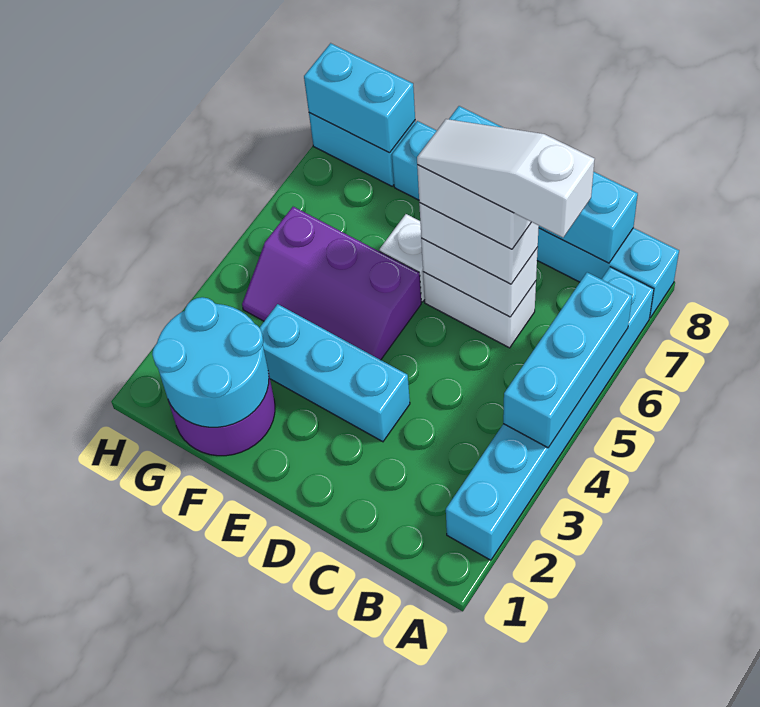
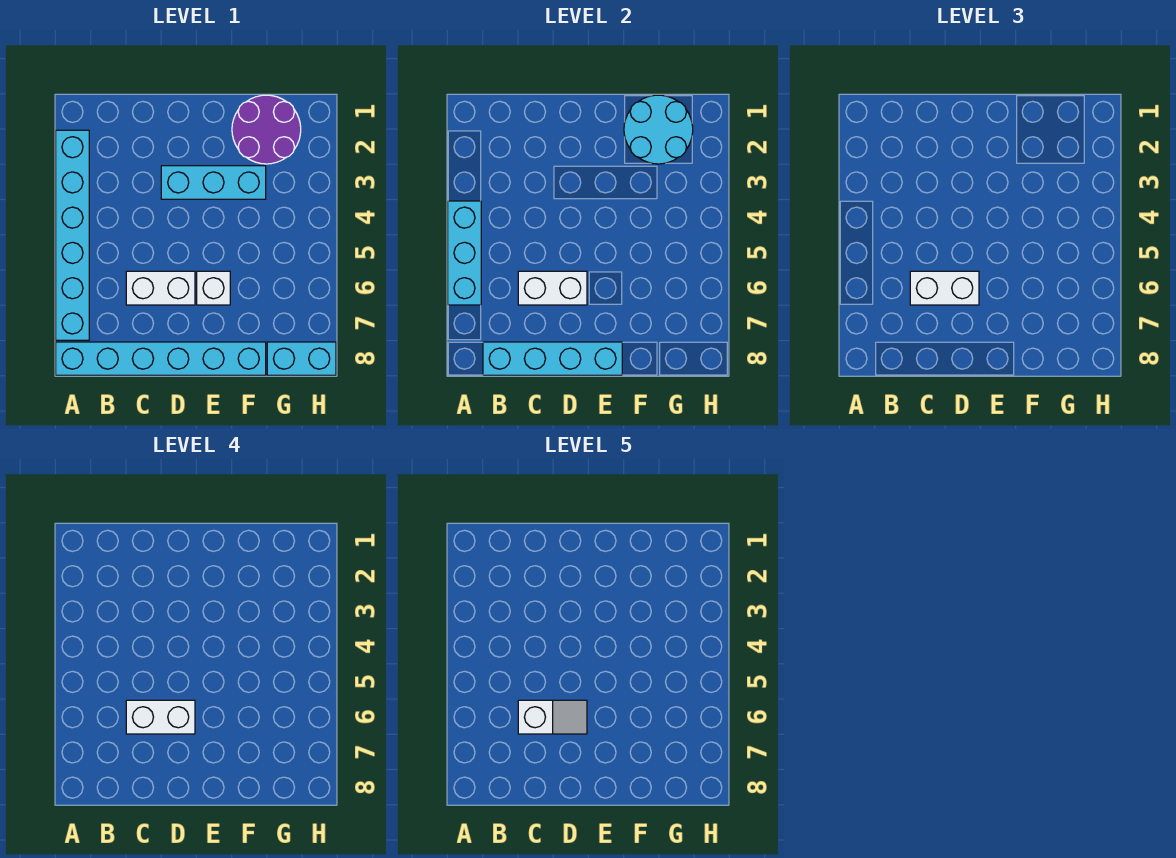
white slope B6:D6 level 5 top B -> white slope C6:D6 level 5 top C
purple slope E4:G5 level 1 top 5 -> none
cyan brick G8:H8 level 2 -> none

